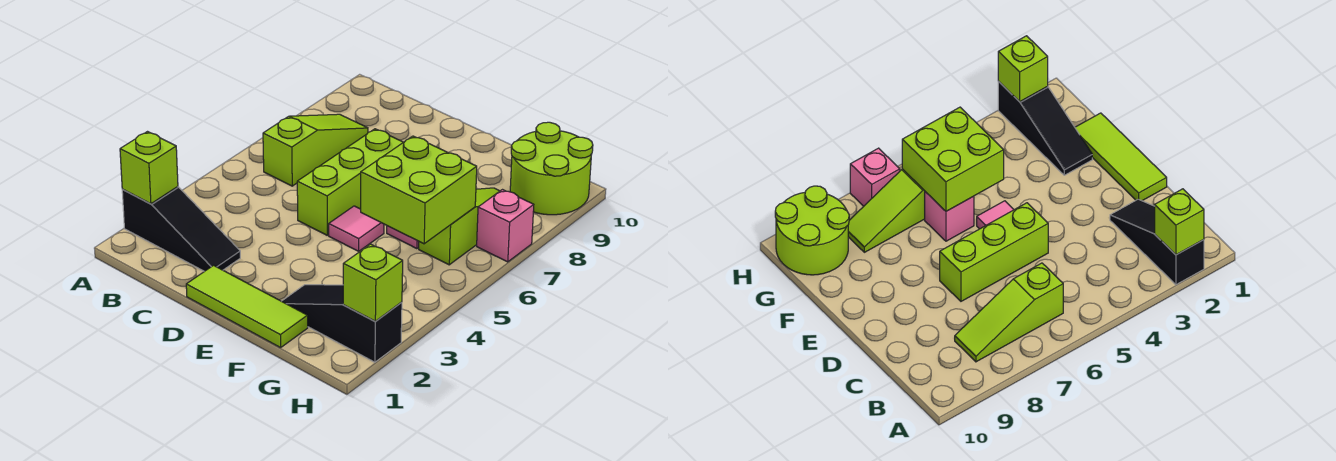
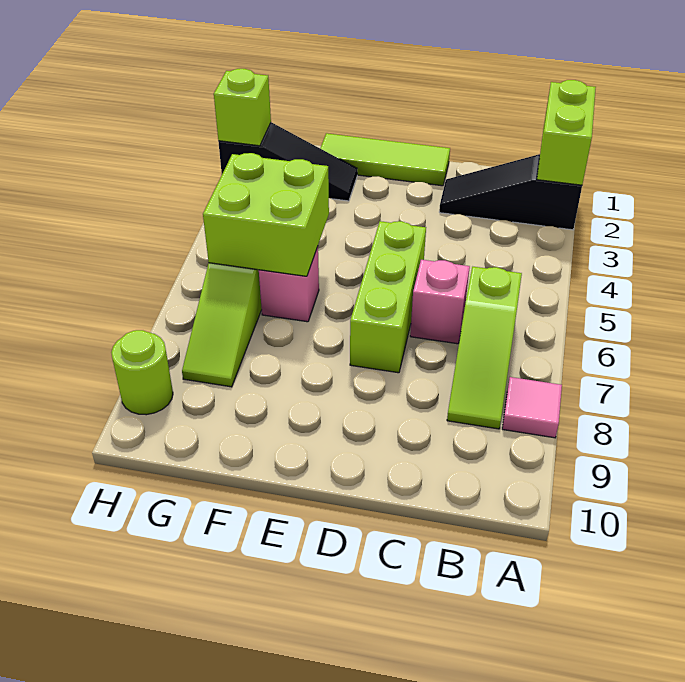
lime brick A2 level 2 -> lime brick A1:A2 level 2
pink tile E5 level 1 -> pink tile A8 level 1
lime round brick G9:H10 level 1 -> lime round brick H9 level 1
pink brick H7 level 1 -> pink brick C6 level 1

